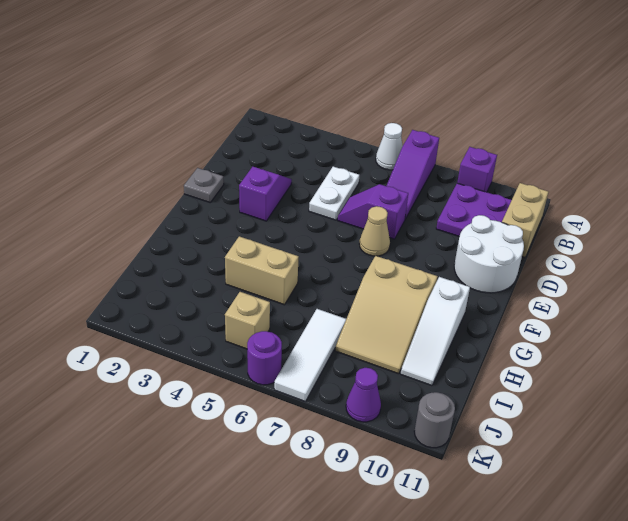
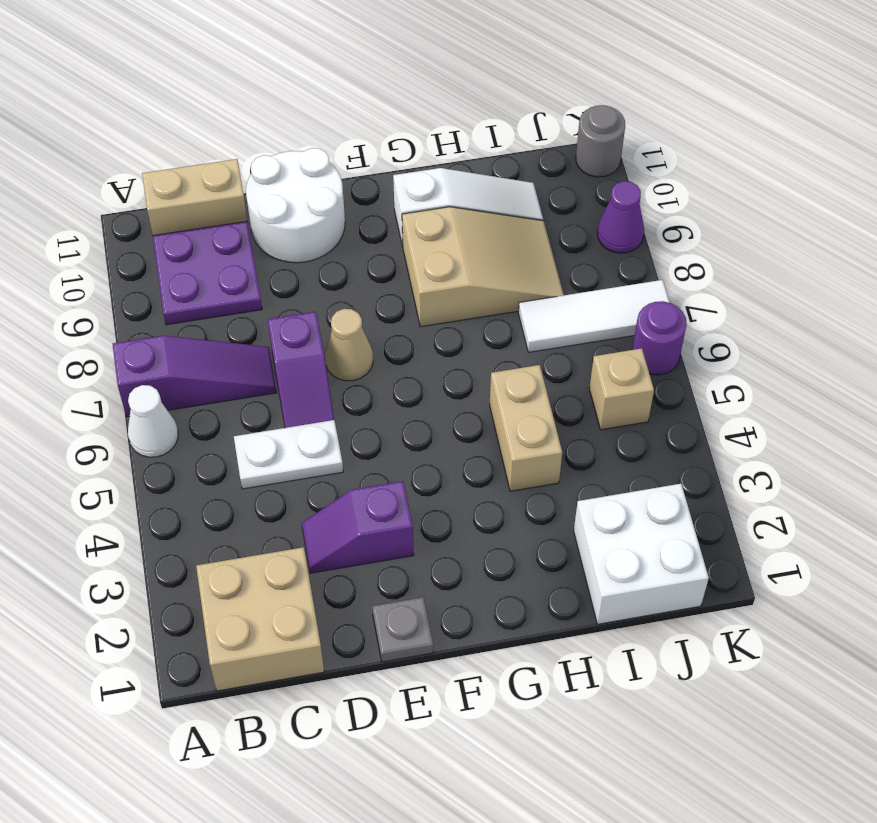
purple brick A9 level 1 -> none
none -> tan brick B1:C2 level 1
none -> white brick I1:J2 level 1

